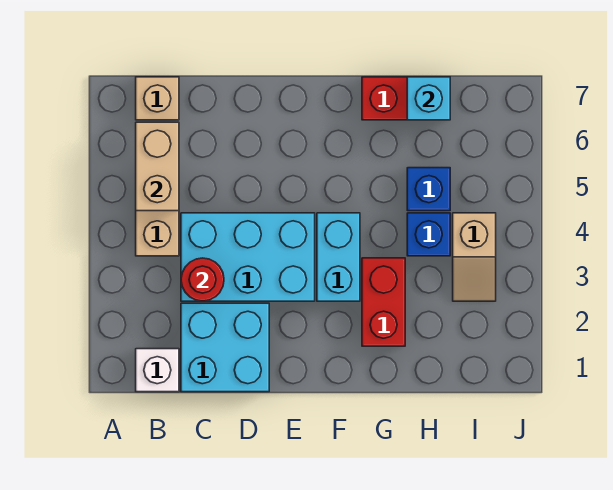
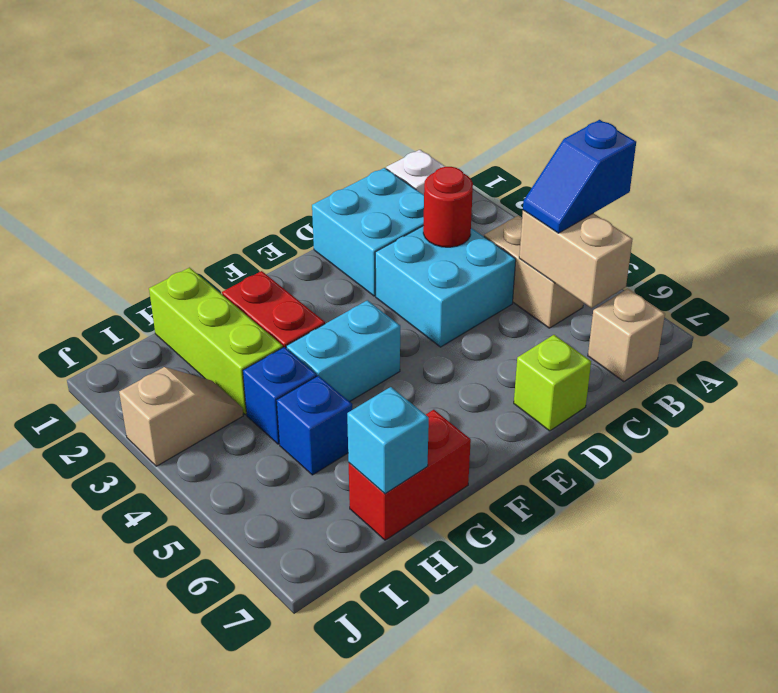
none -> blue slope A5:B5 level 3 top A
cyan brick C3:E4 level 1 -> cyan brick C3:D4 level 1
none -> lime brick D7 level 1
cyan brick F3:F4 level 1 -> cyan brick F4:G4 level 1
none -> lime brick H1:H3 level 1
tan slope I3:I4 level 1 top 4 -> tan slope I3:J3 level 1 top J

